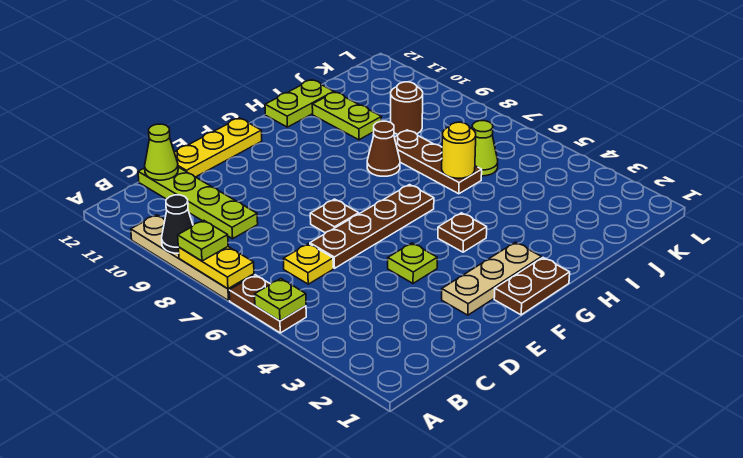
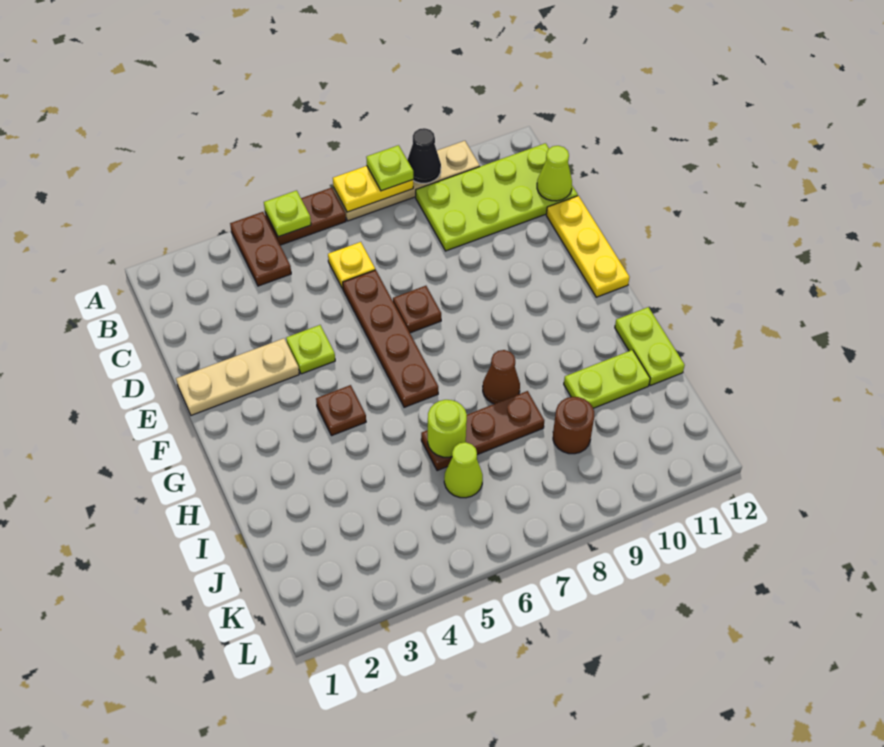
lime plate C9:C12 level 1 -> lime plate B9:C12 level 1
tan plate E2:G2 level 1 -> tan plate E1:E3 level 1
brown plate F1:G1 level 1 -> brown plate A4:B4 level 1
yellow round brick I6 level 2 -> lime round brick I6 level 2

